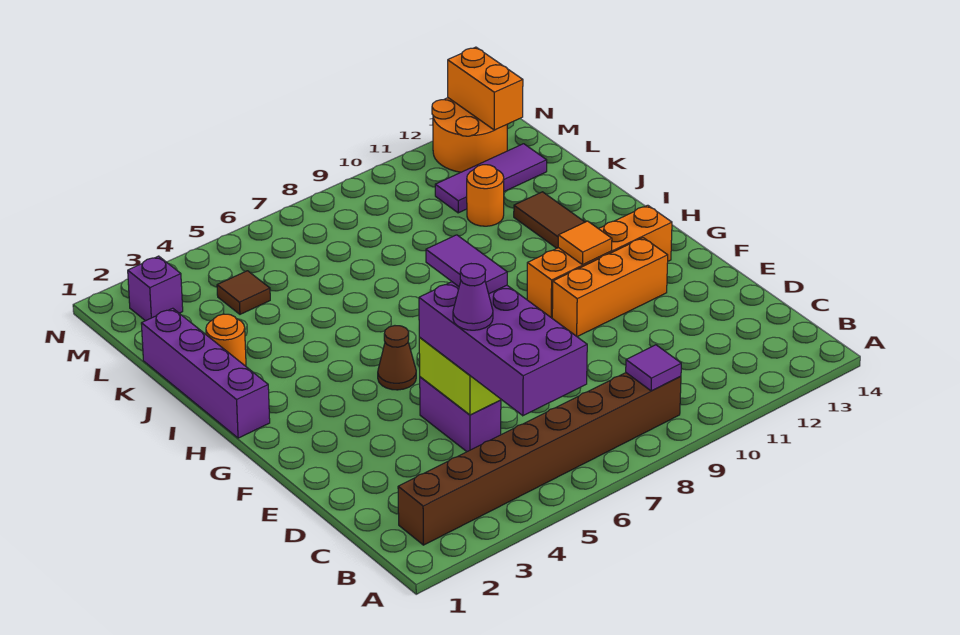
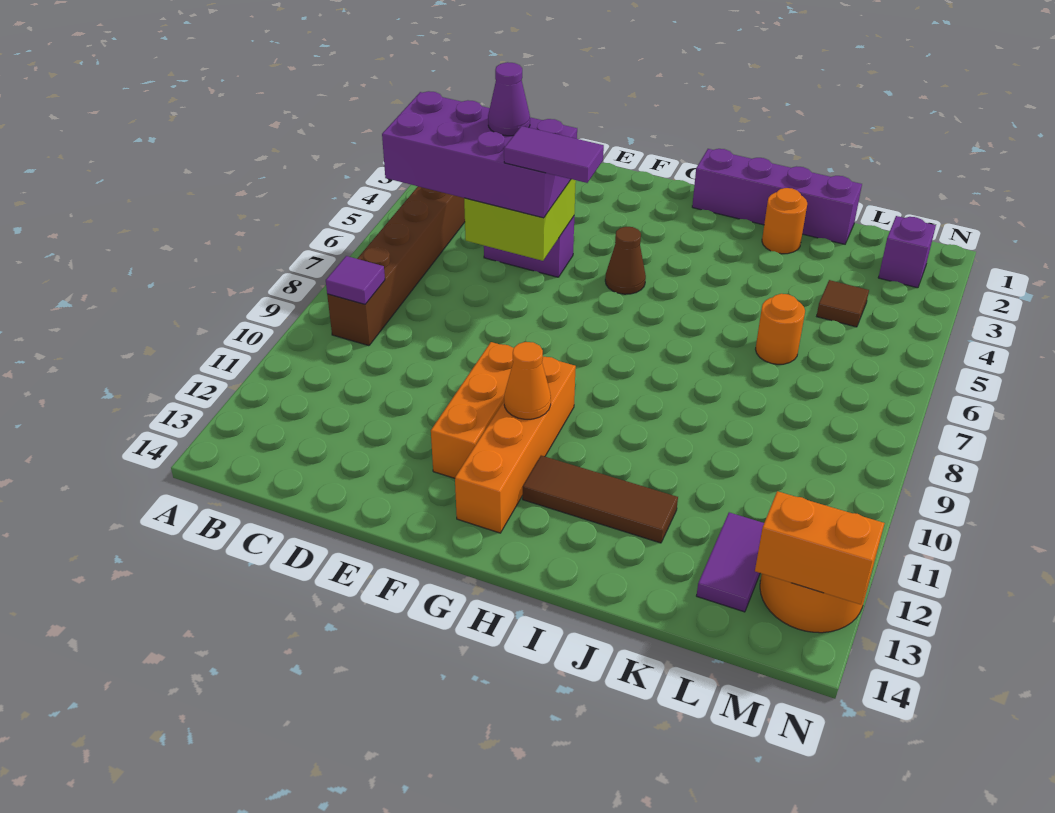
orange tile G11 level 2 -> orange cone G11 level 2
orange round brick K11 level 1 -> orange round brick K6 level 1
purple tile L11:L13 level 1 -> purple tile L12:L13 level 1

